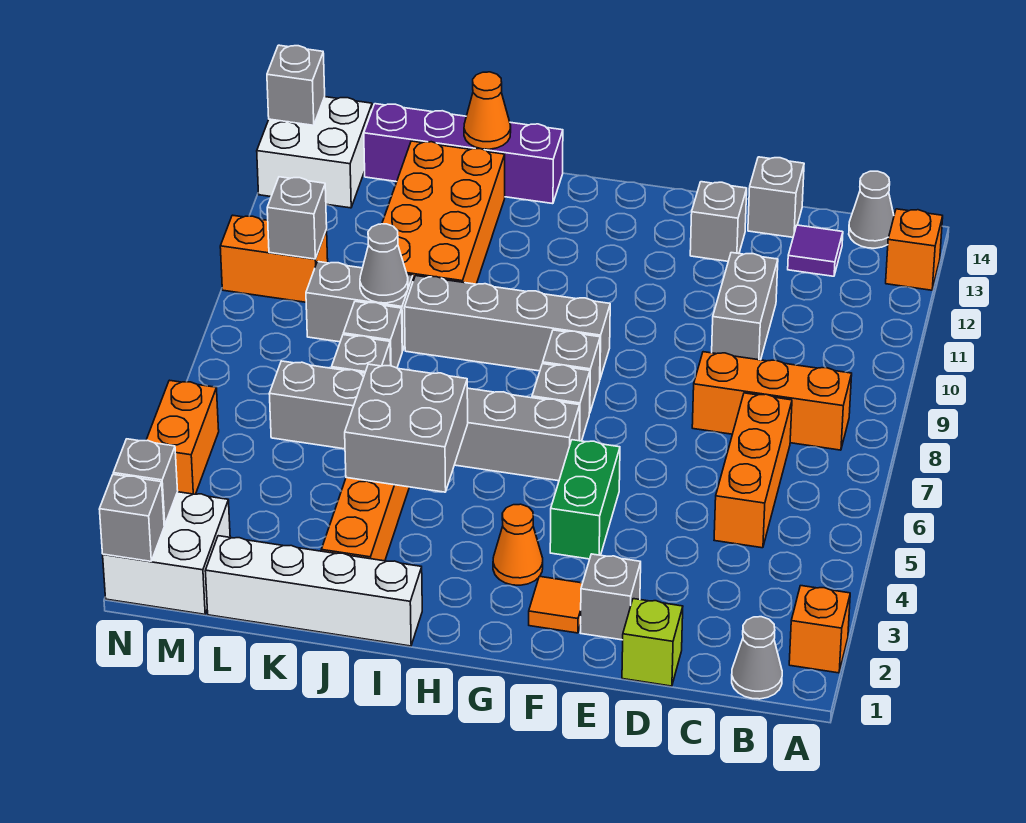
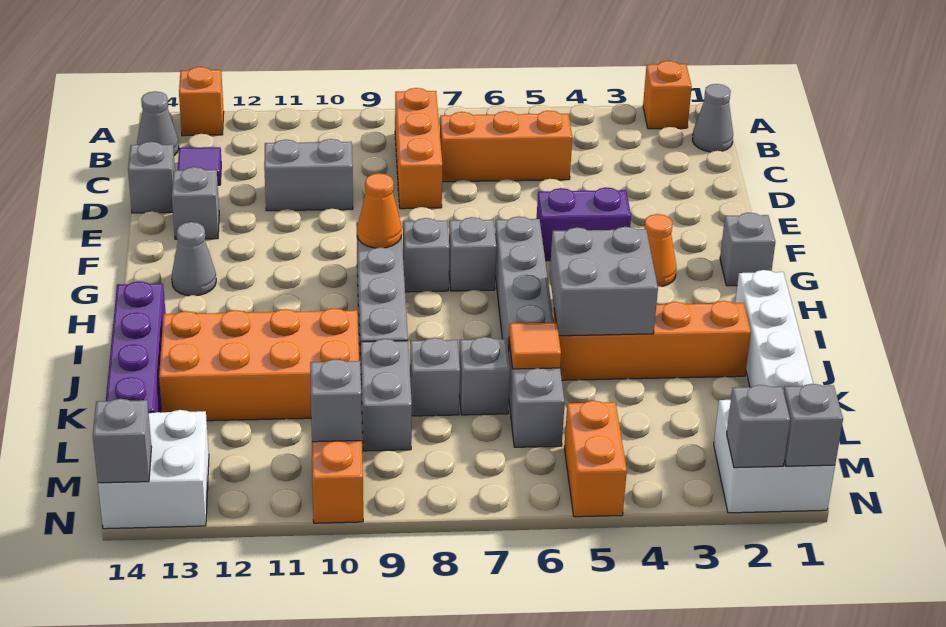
lime brick D1 level 1 -> none
grey brick E2 level 1 -> grey brick G1 level 1
orange tile F2 level 1 -> orange tile K6 level 2
green brick F4:F5 level 1 -> purple brick F4:F5 level 1
orange cone J14 level 2 -> orange cone G9 level 2
grey cone K9 level 2 -> grey cone G13 level 1
orange brick N4:N5 level 1 -> orange brick M5:N5 level 1

